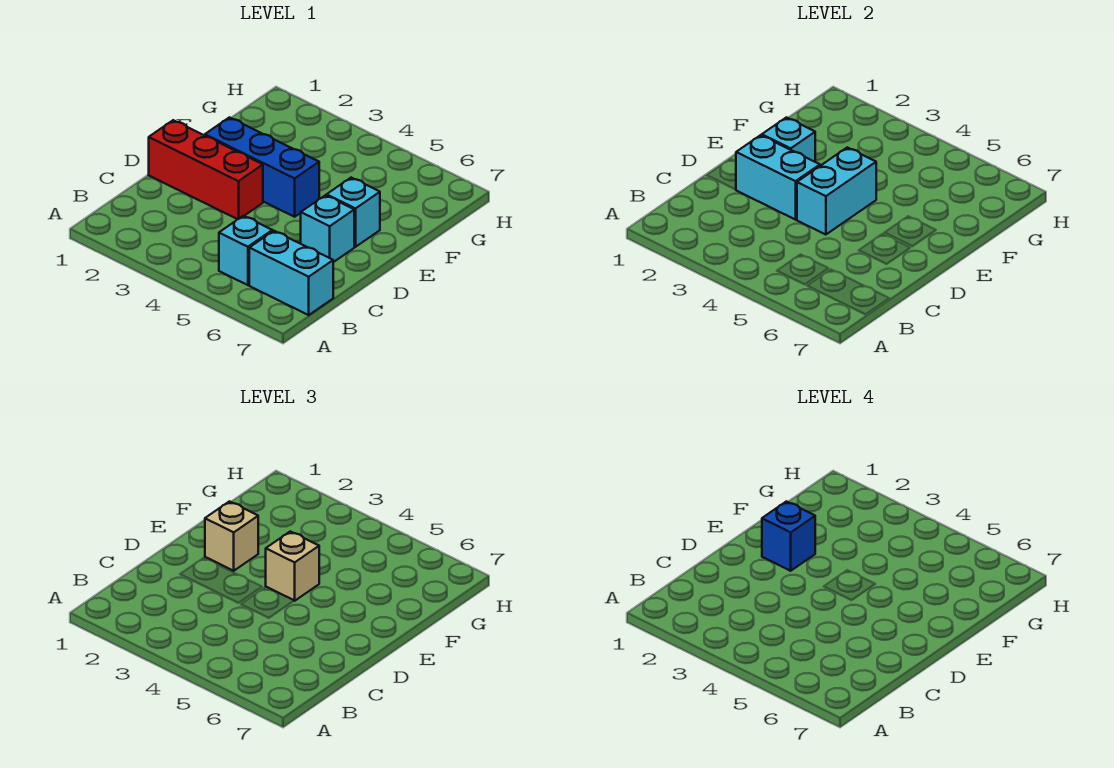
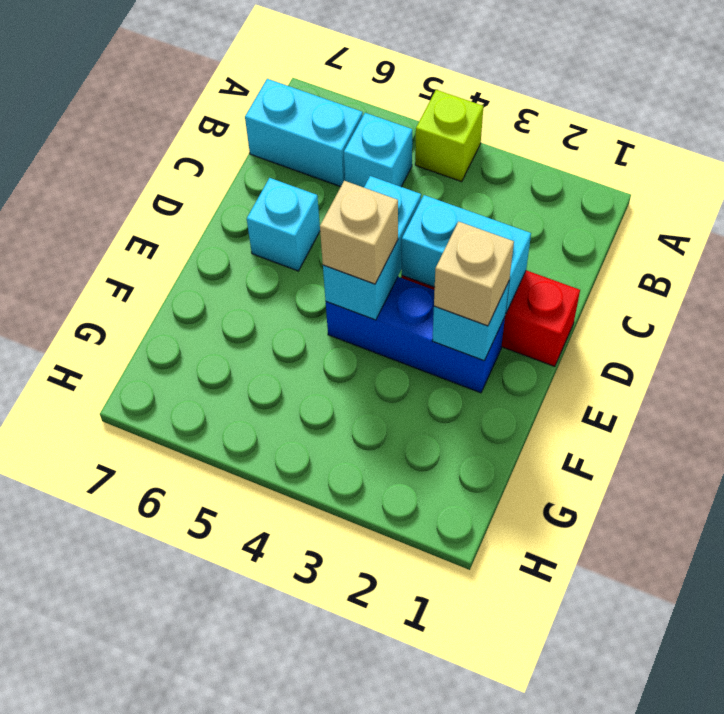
none -> lime brick A4 level 1
blue brick E2 level 4 -> none
cyan brick E6 level 1 -> none

